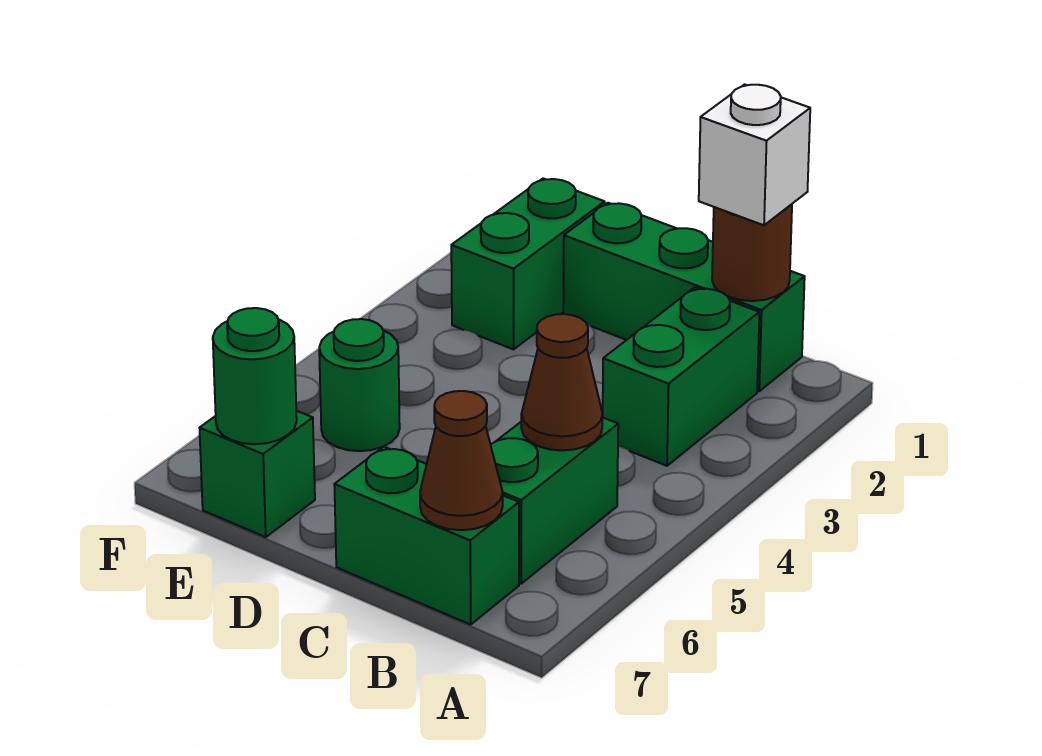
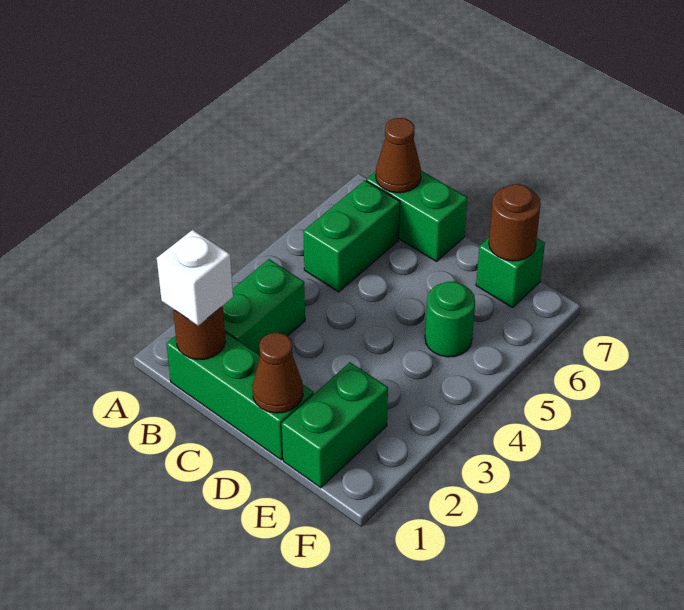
brown cone B5 level 2 -> brown cone D1 level 2
green round brick E7 level 2 -> brown round brick E7 level 2

